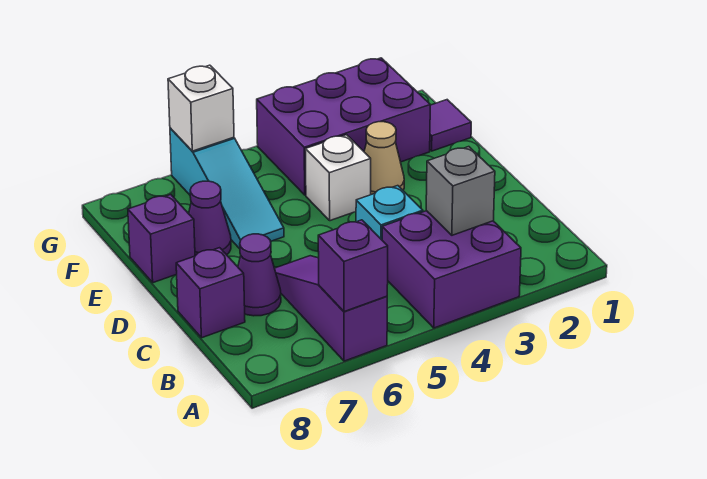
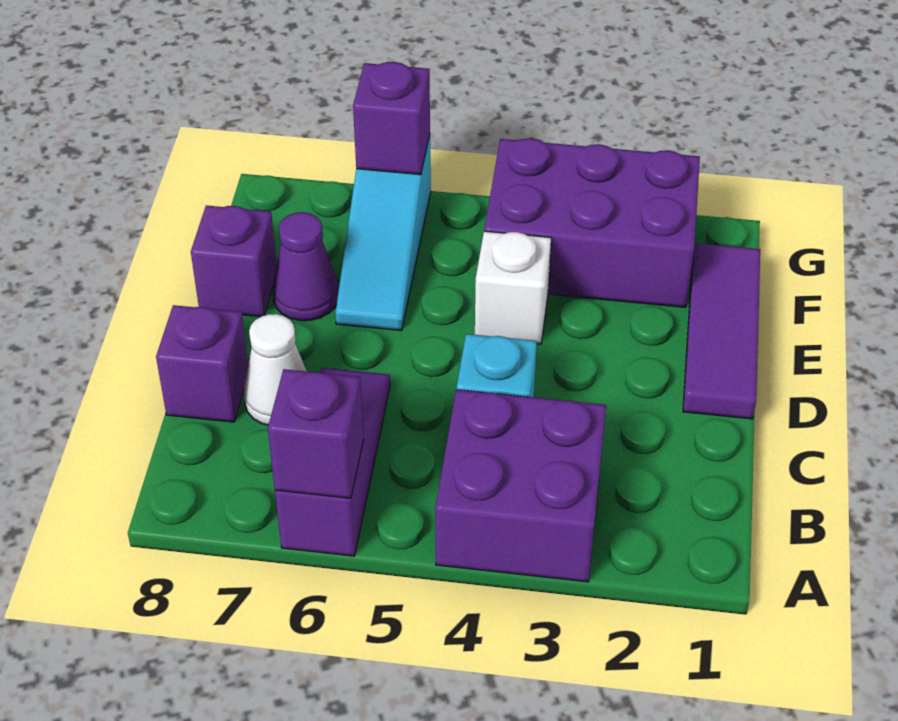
grey brick B3 level 2 -> none
purple cone C7 level 1 -> white cone C7 level 1
tan cone E3 level 1 -> none
purple tile F1 level 1 -> purple tile D1:F1 level 1
white brick G6 level 2 -> purple brick G6 level 2

